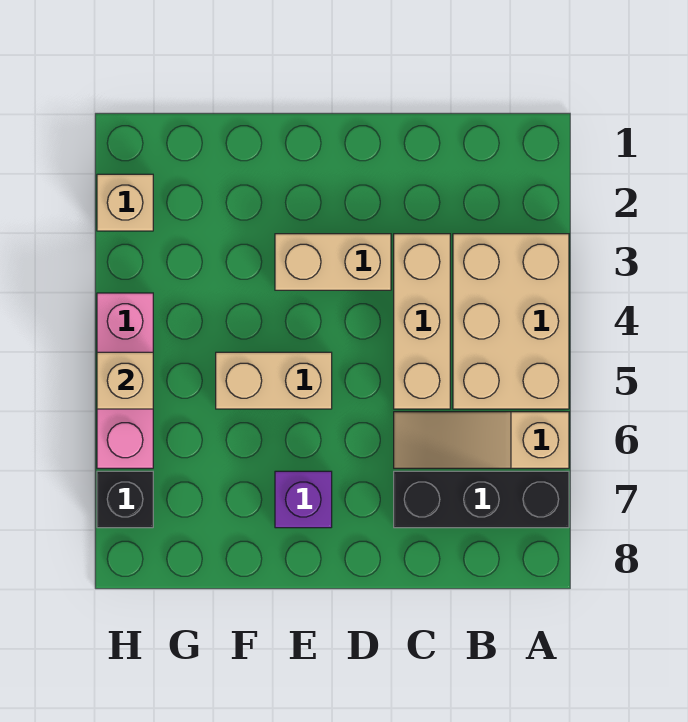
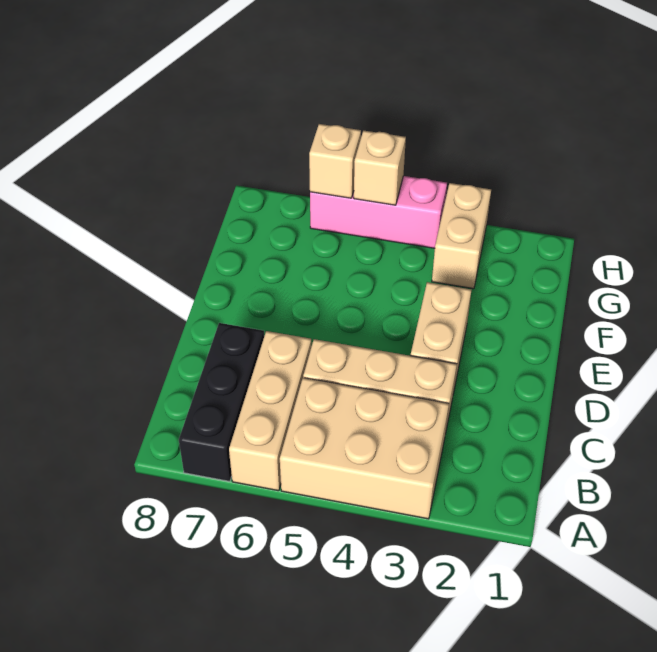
tan slope A6:C6 level 1 top A -> tan brick A6:C6 level 1
tan brick E5:F5 level 1 -> tan brick G3:H3 level 1
purple brick E7 level 1 -> none
tan brick H2 level 1 -> tan brick H6 level 2
black brick H7 level 1 -> none

